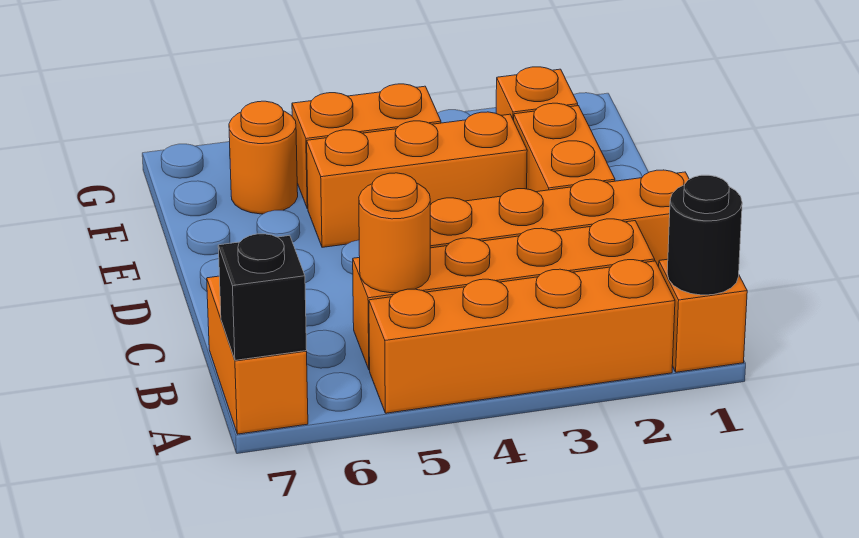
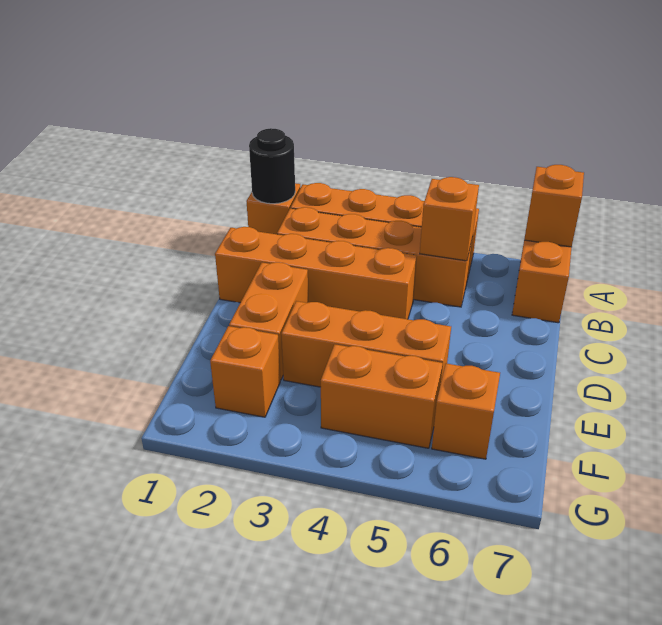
black brick A7 level 2 -> orange brick A7 level 2
orange round brick B5 level 2 -> orange brick B5 level 2
orange round brick F6 level 1 -> orange brick F6 level 1

